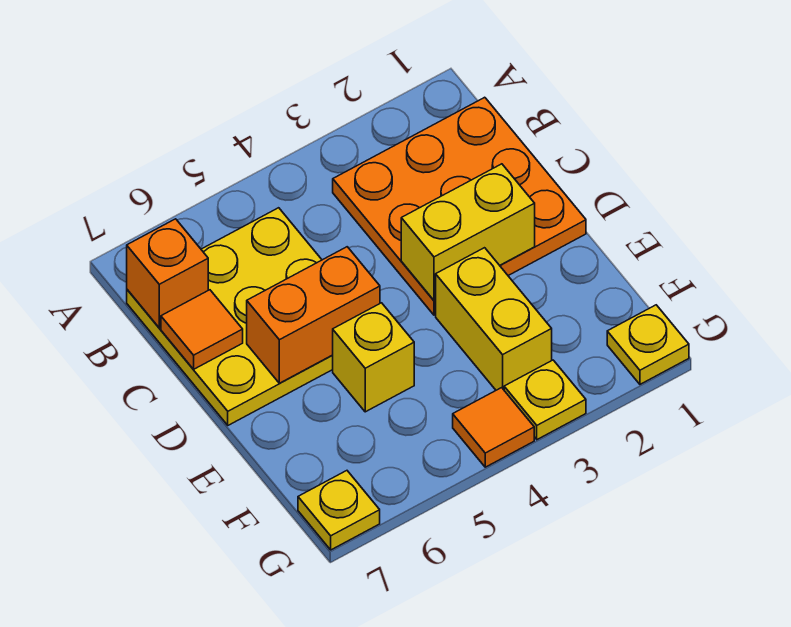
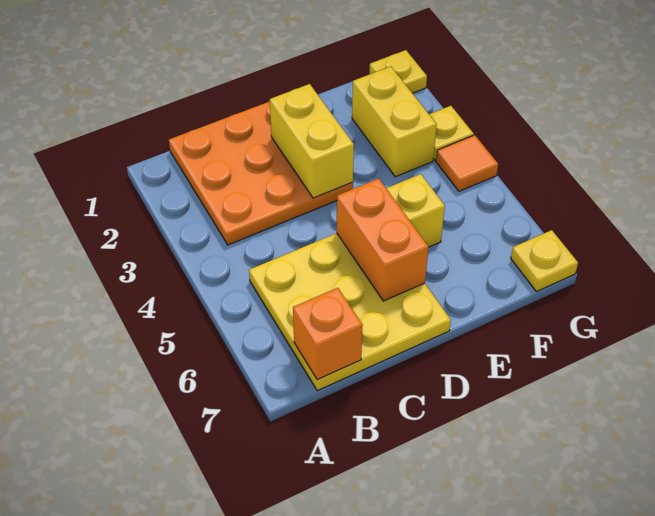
orange tile C7 level 2 -> none
yellow brick E3:F3 level 1 -> yellow brick F2:F3 level 1

